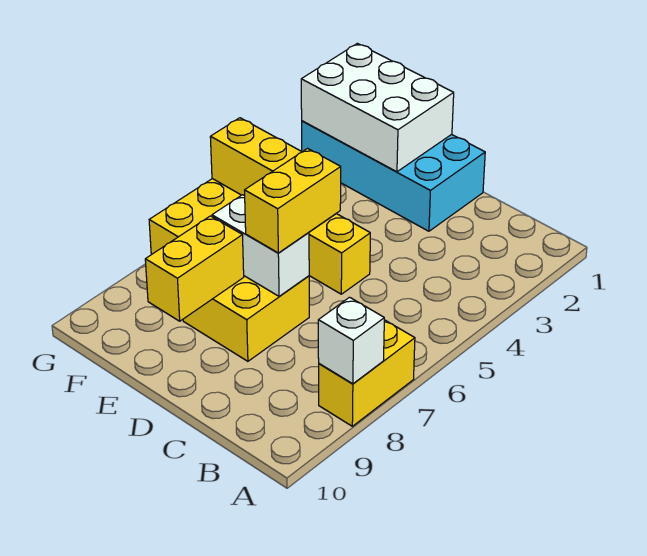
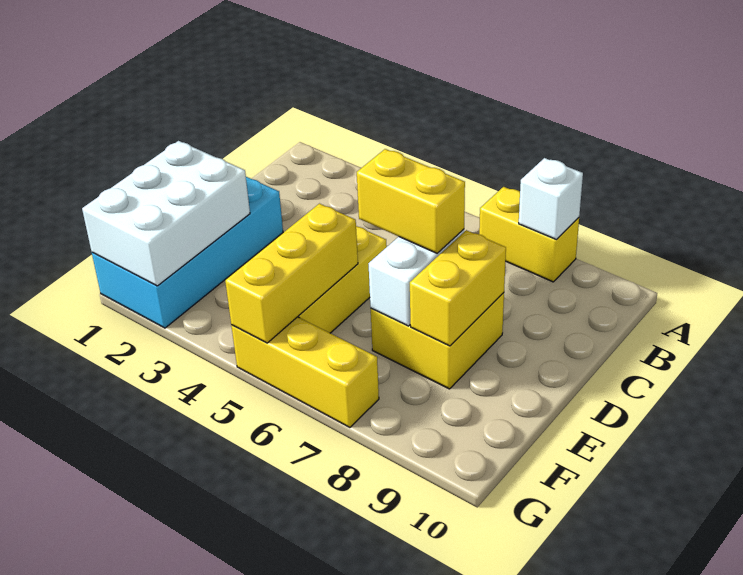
yellow brick E8:E9 level 2 -> yellow brick D8:E8 level 2

